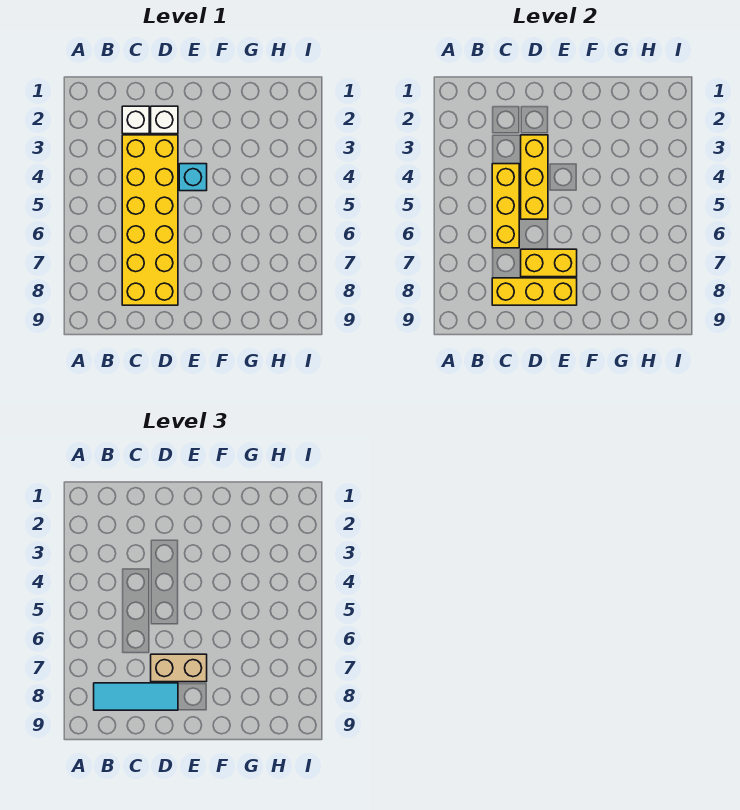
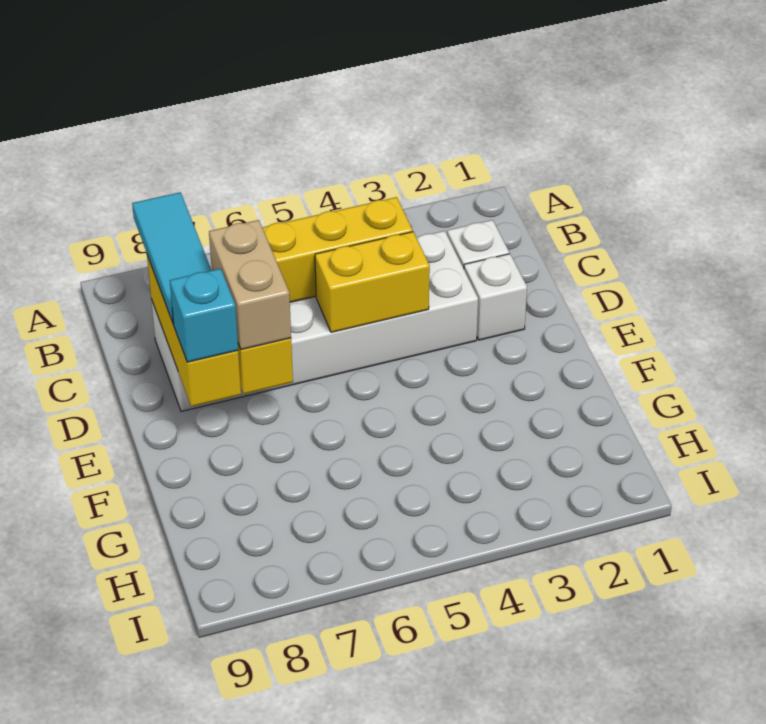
yellow brick C3:D8 level 1 -> white brick C3:D8 level 1
yellow brick D3:D5 level 2 -> yellow brick D4:D5 level 2
cyan brick E4 level 1 -> cyan brick E8 level 3

